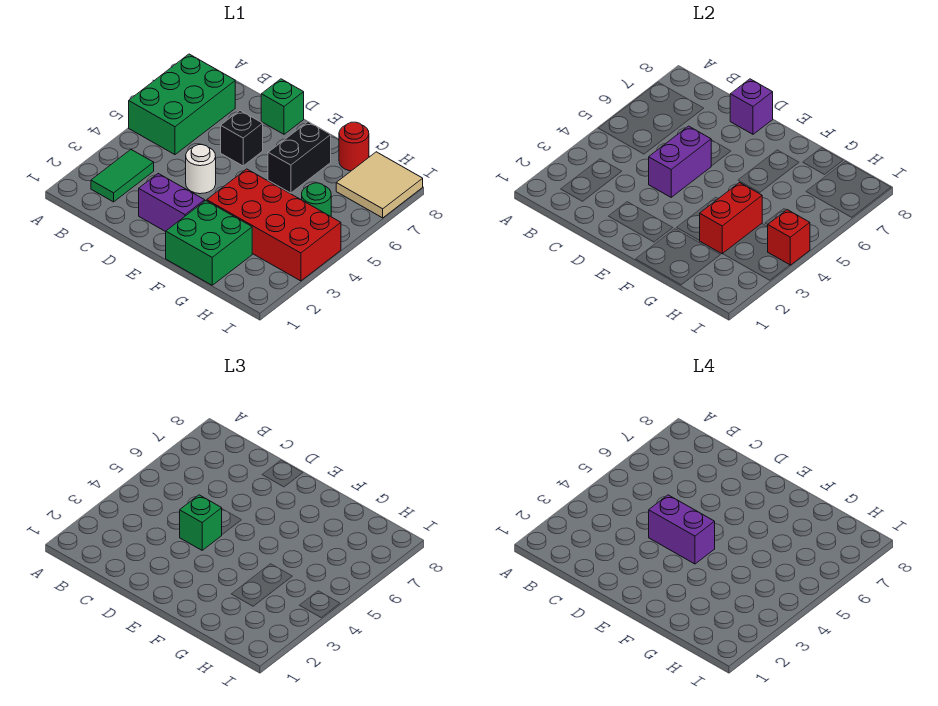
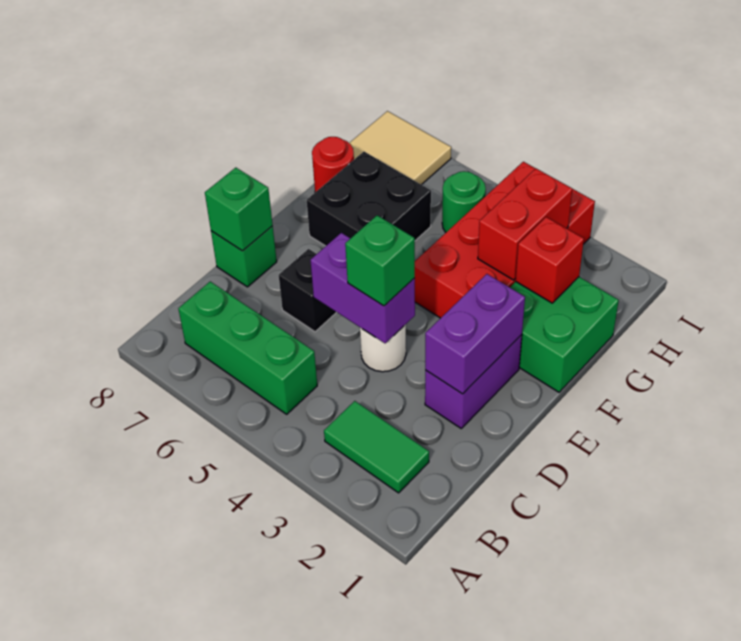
green brick A5:B7 level 1 -> green brick B5:B7 level 1
purple brick D4:E4 level 4 -> purple brick D2:E2 level 2
purple brick D8 level 2 -> green brick D8 level 2
black brick F6:F7 level 1 -> black brick F6:G7 level 1
red brick G3:G4 level 2 -> red brick G3:H3 level 2
red brick I4 level 2 -> red brick G2 level 2

